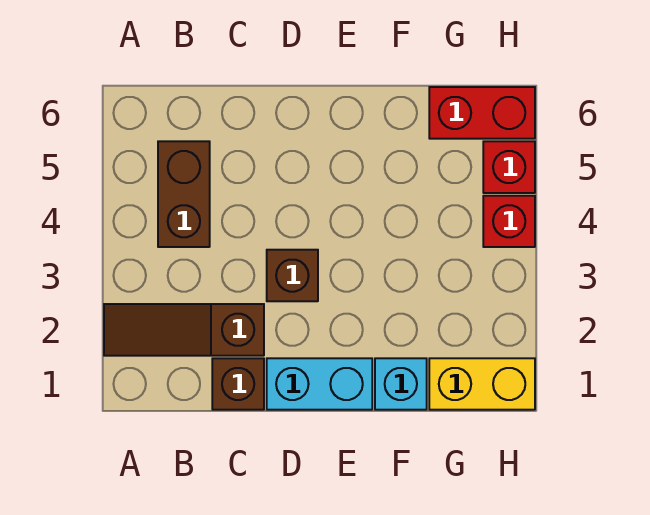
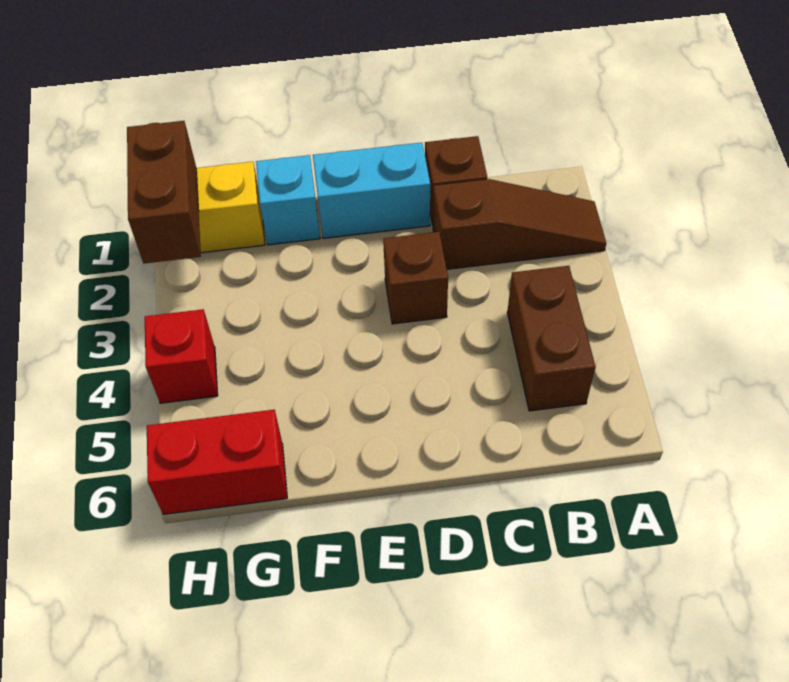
none -> brown brick H1:H2 level 2
red brick H5 level 1 -> none

